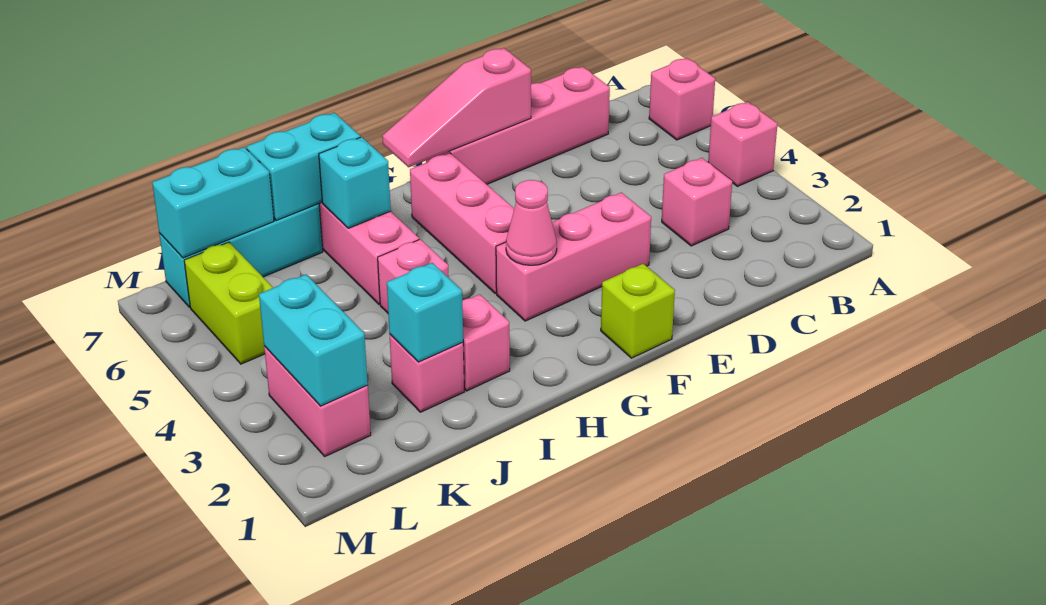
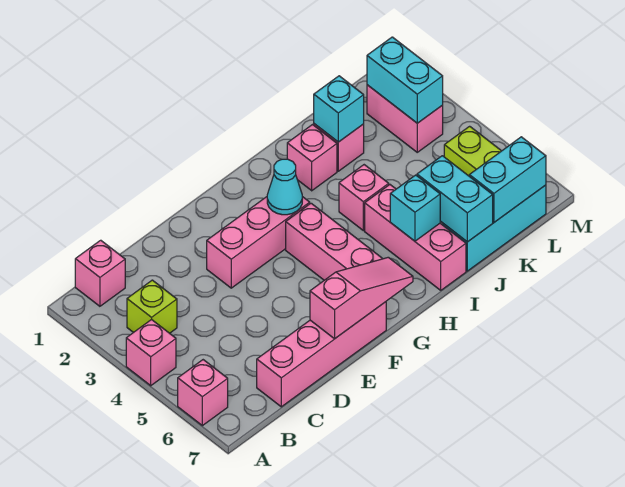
pink brick C3 level 1 -> pink brick B1 level 1
lime brick F1 level 1 -> lime brick B3 level 1
pink cone G3 level 2 -> cyan cone G3 level 2
cyan brick I7:J7 level 2 -> cyan brick J6:J7 level 2

